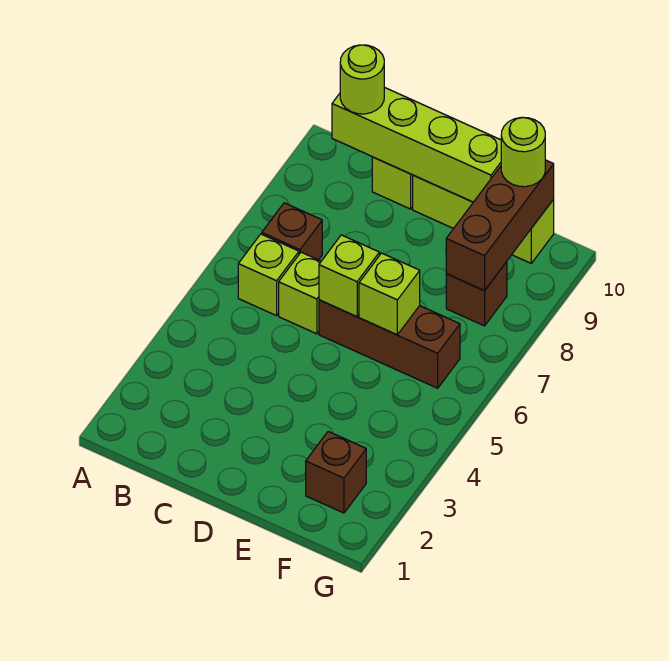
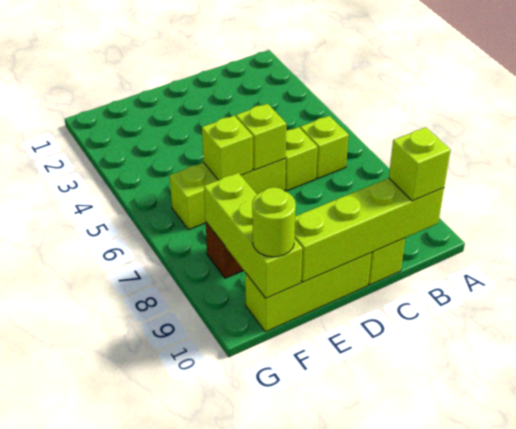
brown brick B7 level 1 -> none
lime round brick B10 level 3 -> lime brick B10 level 3
brown brick D6:F6 level 1 -> lime brick D6:F6 level 1
brown brick F2 level 1 -> none
brown brick F8:F10 level 2 -> lime brick F8:F10 level 2

